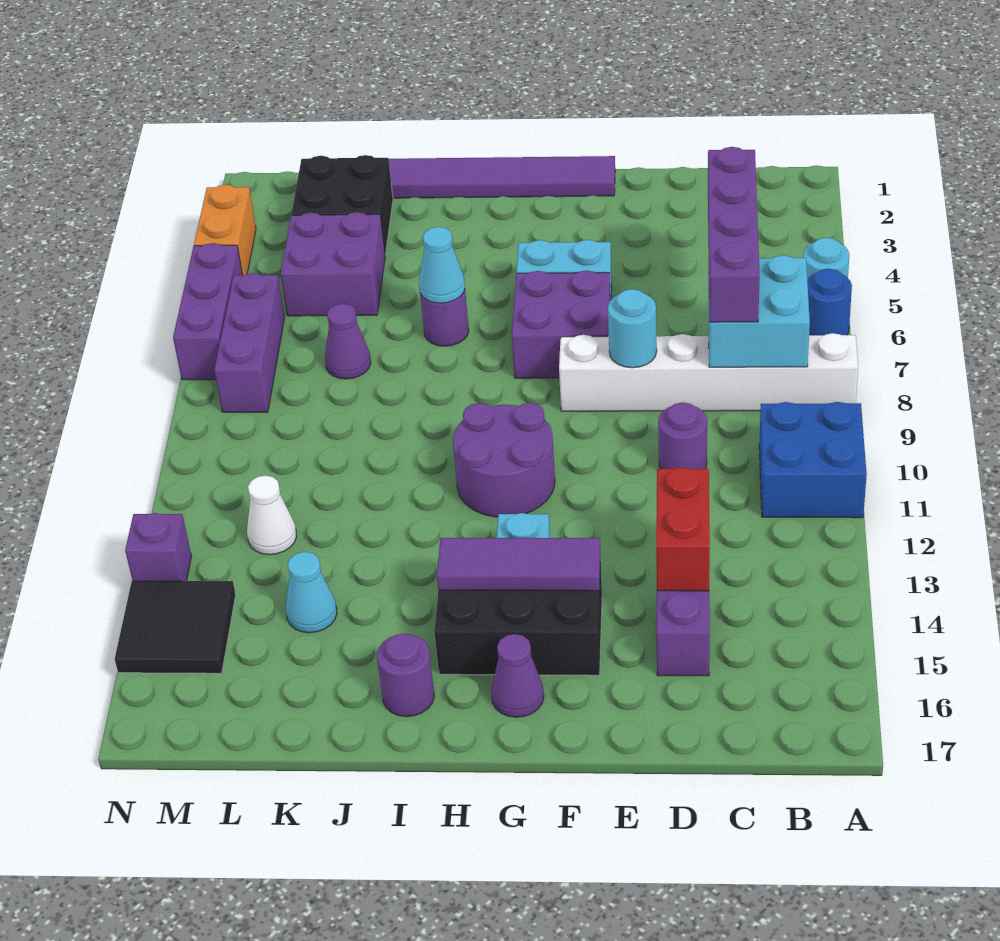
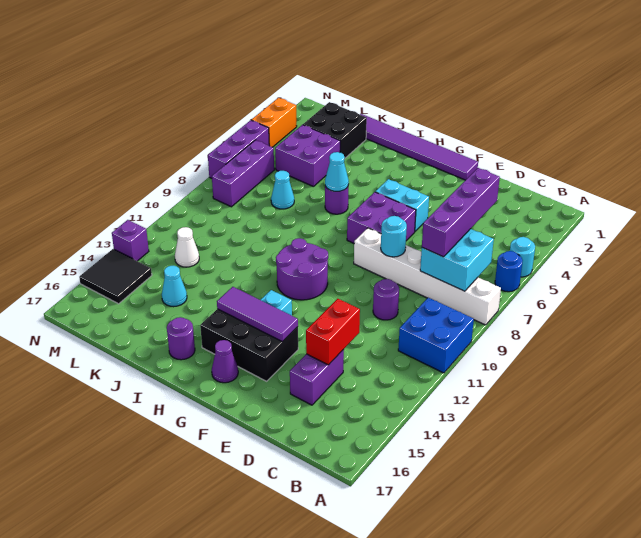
purple cone K7 level 1 -> cyan cone K7 level 1

